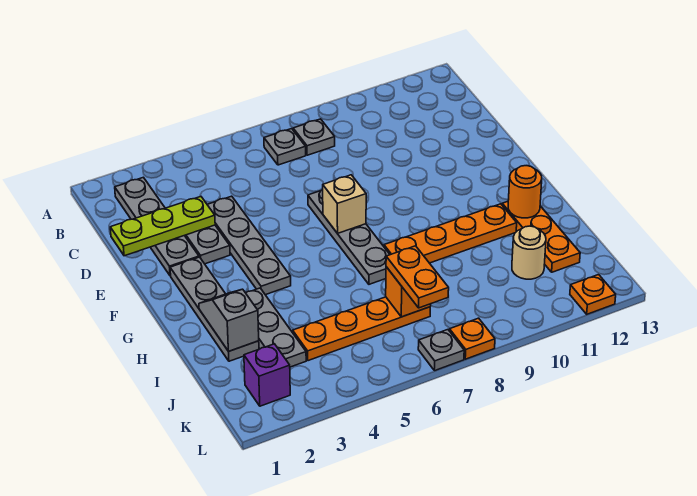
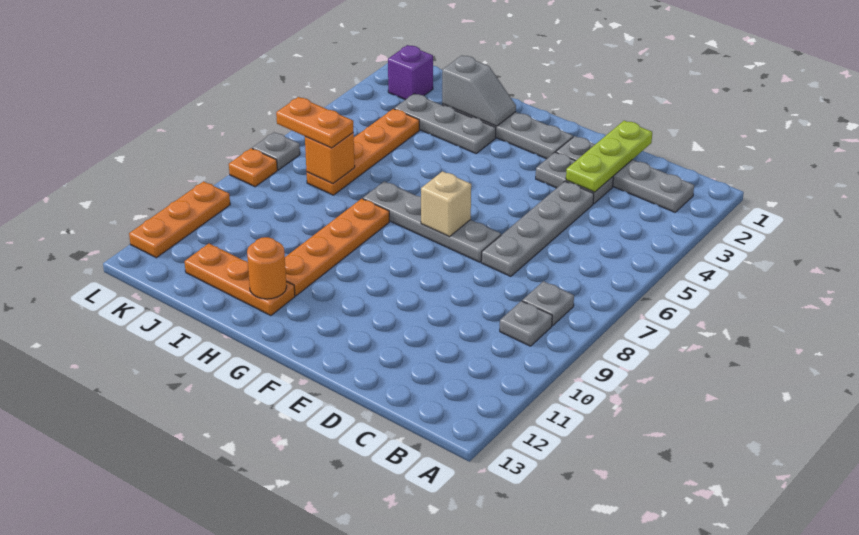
grey plate B7 level 1 -> grey plate B9 level 1
grey plate D4:G4 level 1 -> grey plate D4:D7 level 1
tan round brick J11 level 1 -> none
orange plate L12 level 1 -> orange plate L10:L12 level 1

